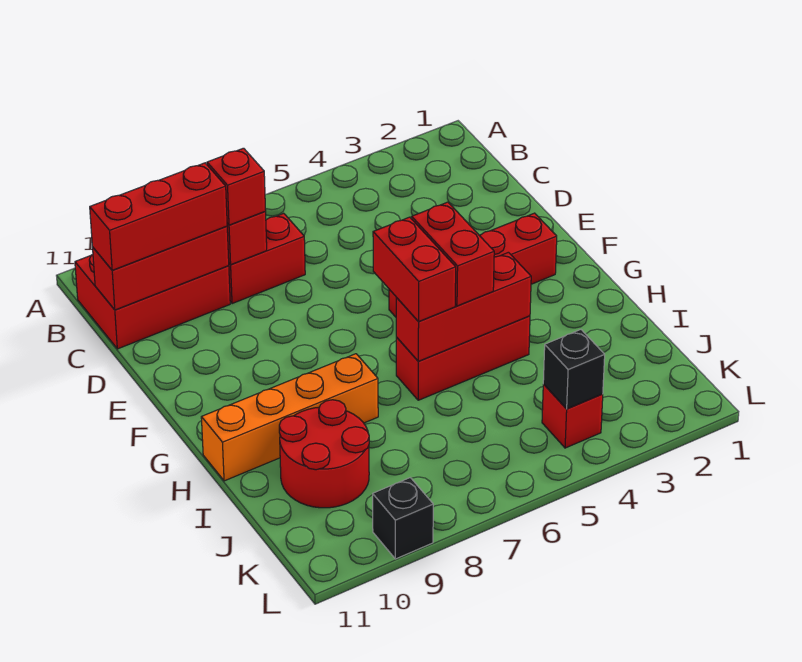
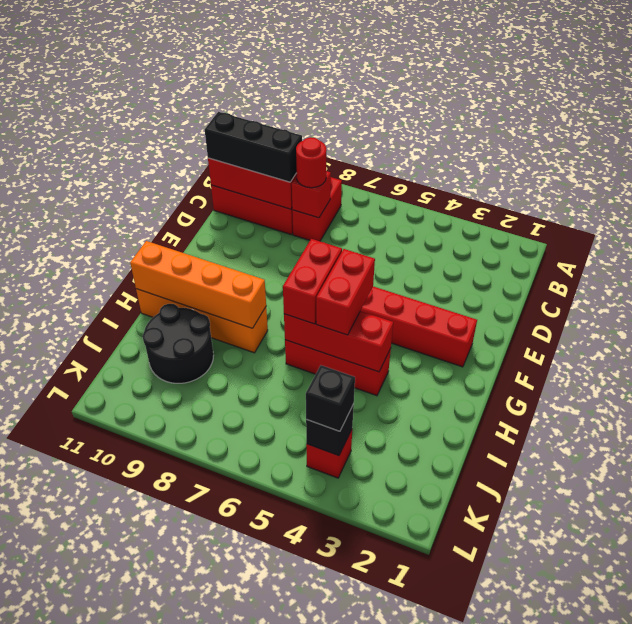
red brick C7:C8 level 1 -> red brick B8:C8 level 1
red brick C8 level 3 -> red round brick C8 level 3
red brick C9:C11 level 3 -> black brick C9:C11 level 3
none -> orange brick H8:H11 level 2
red round brick I9:J10 level 1 -> black round brick I9:J10 level 1
black brick L9 level 1 -> black brick K4 level 3

